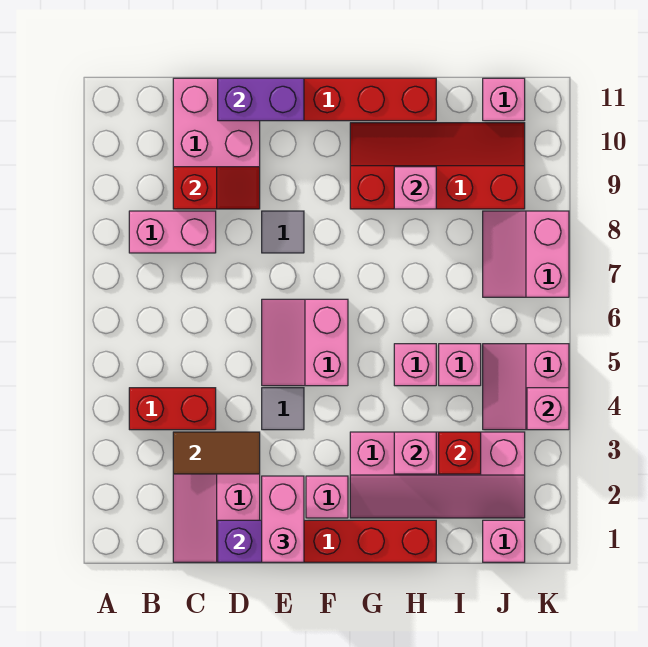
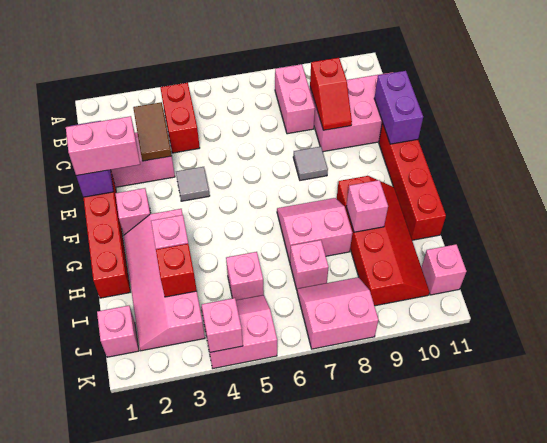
pink slope E5:F6 level 1 top F -> pink slope G7:H8 level 1 top H
pink brick H5 level 1 -> pink brick I7 level 1

